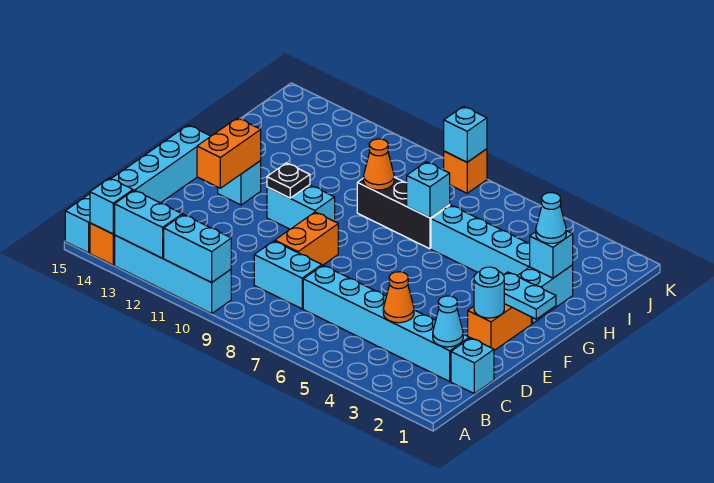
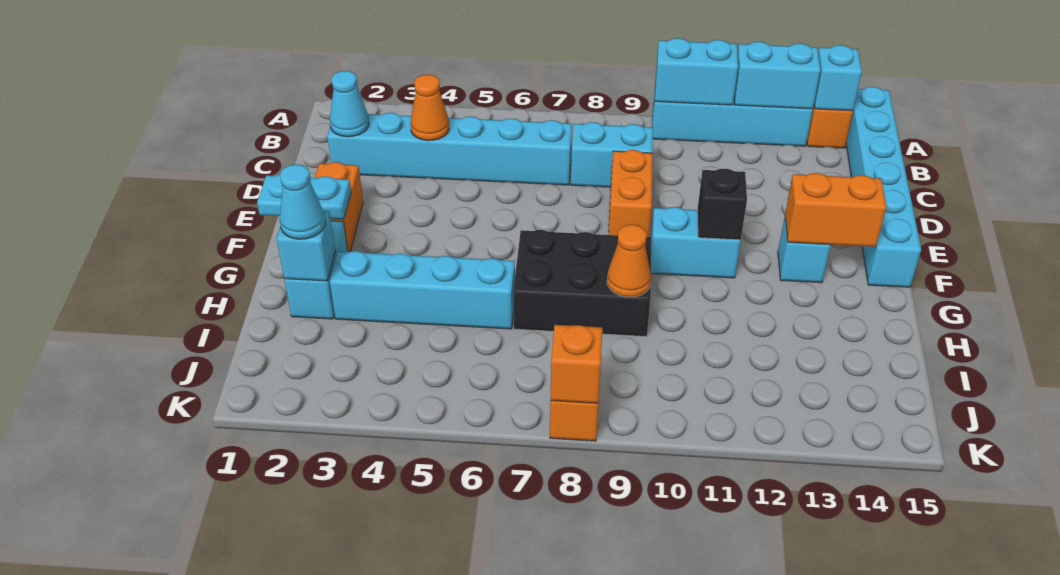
cyan brick C1 level 1 -> none
cyan round brick E2 level 2 -> none
orange brick E13:F13 level 2 -> orange brick F13:F14 level 2
black plate F11 level 2 -> black brick F11 level 2
black brick H7:H9 level 1 -> black brick G7:H9 level 1
cyan brick H7 level 2 -> none
cyan brick K8 level 2 -> orange brick K8 level 2

